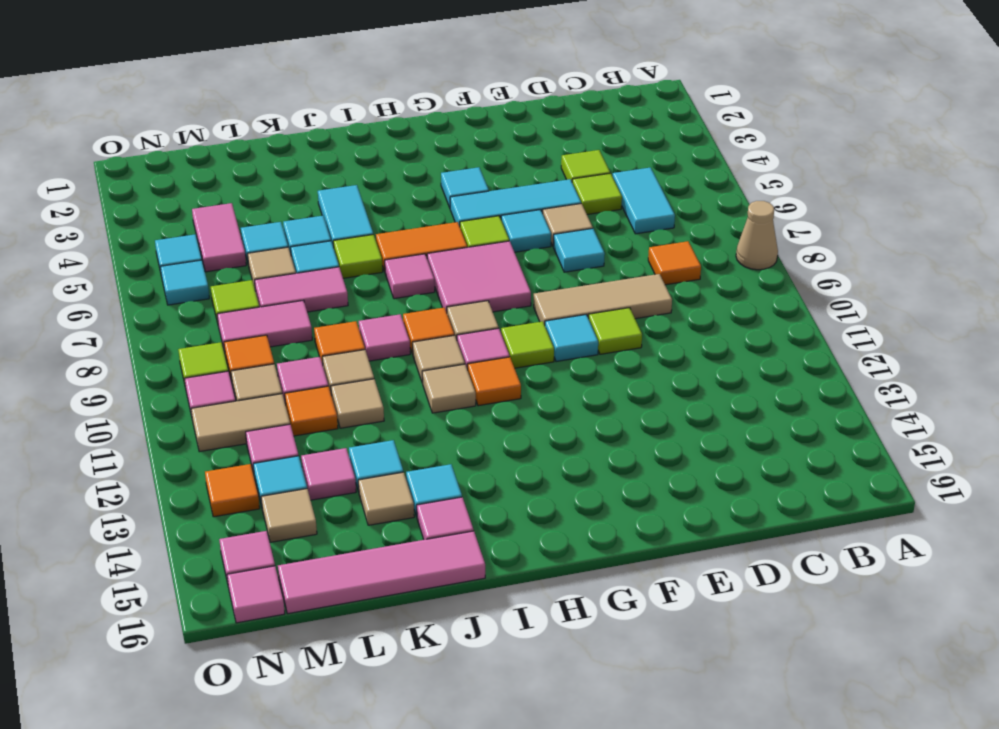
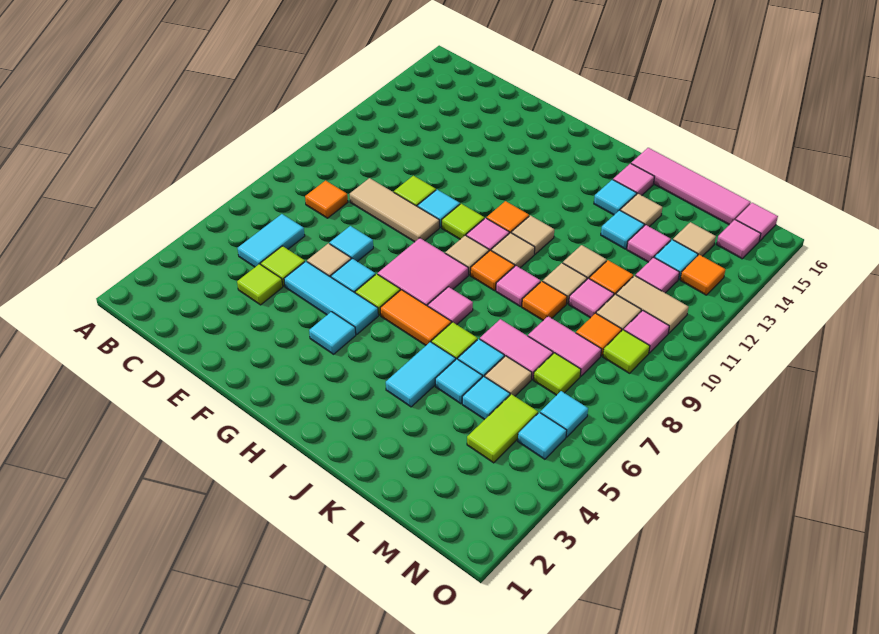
tan cone A8 level 1 -> none
pink tile M4:M5 level 1 -> lime tile M4:M5 level 1

